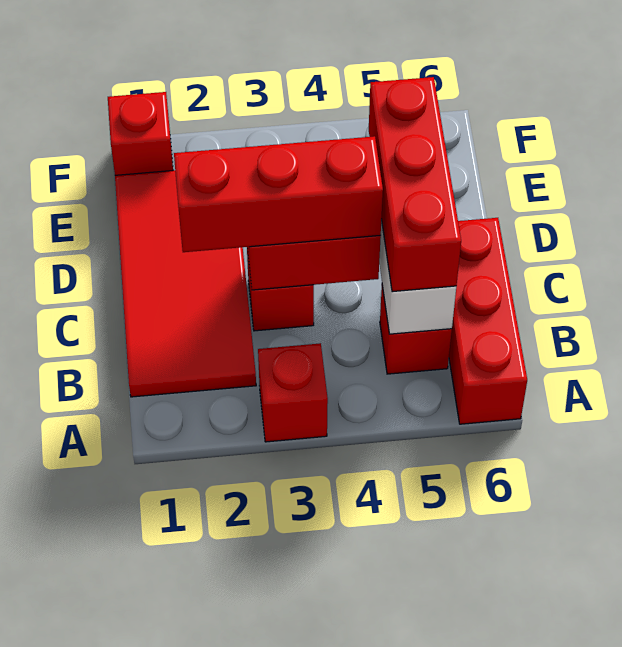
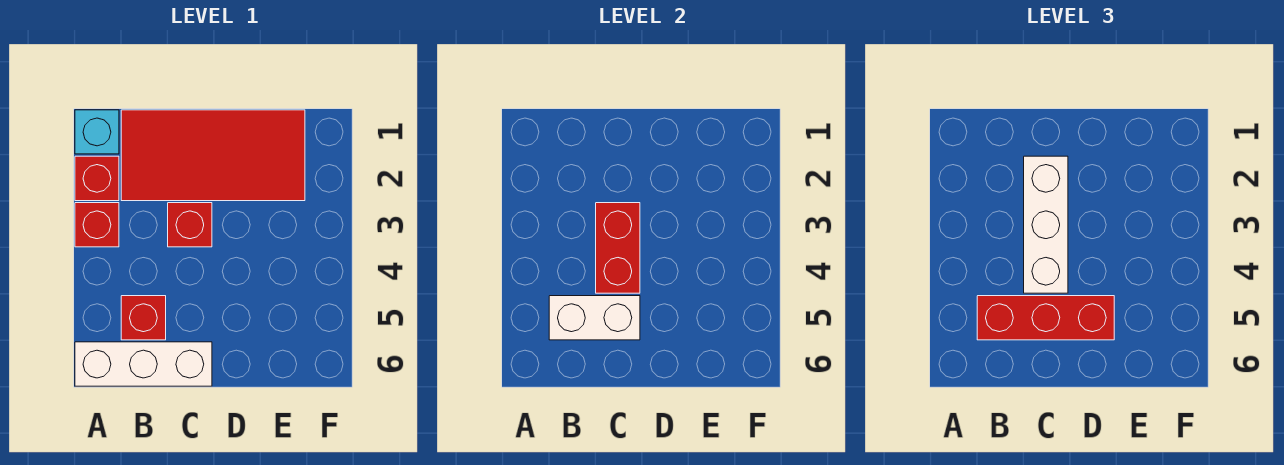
none -> cyan brick A1 level 1
red brick A6:C6 level 1 -> white brick A6:C6 level 1
red brick C2:C4 level 3 -> white brick C2:C4 level 3
red brick F1 level 1 -> red brick A2 level 1

